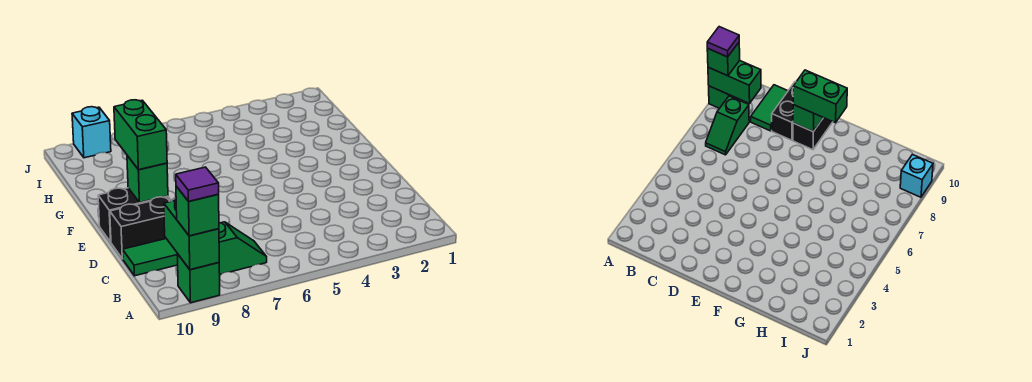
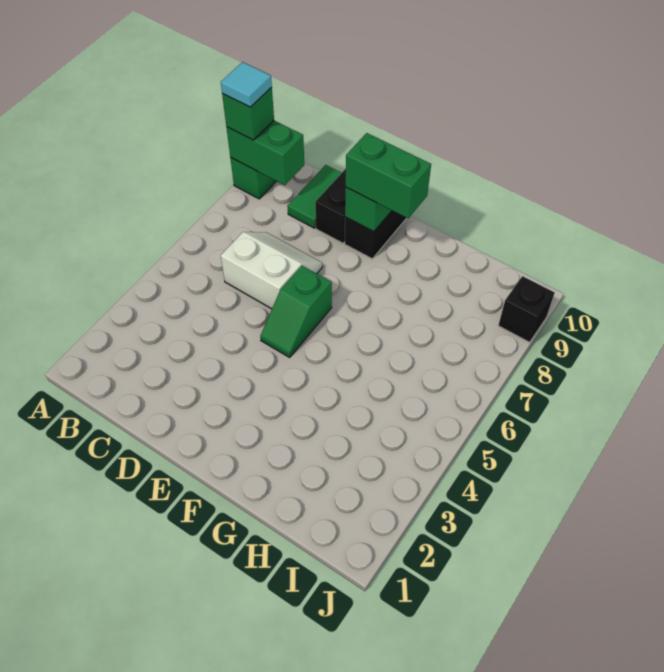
purple tile A9 level 4 -> cyan tile A9 level 4
green slope B7:B8 level 1 top 8 -> green slope E5:E6 level 1 top 6
none -> white slope C6:D7 level 1 top 6
cyan brick J9 level 1 -> black brick J9 level 1

